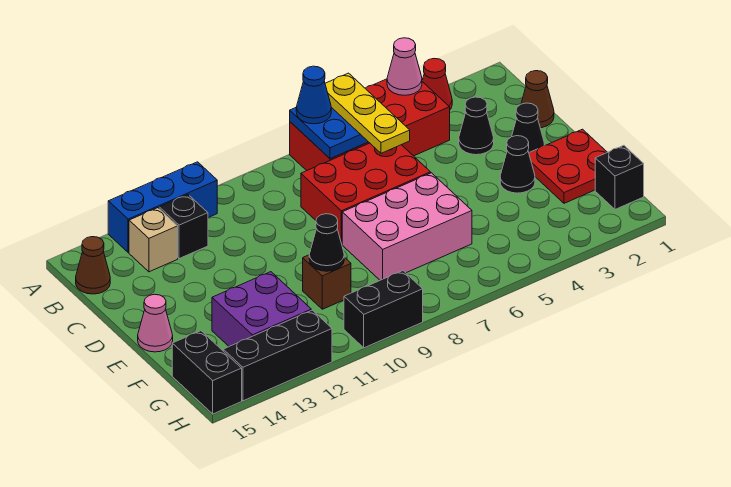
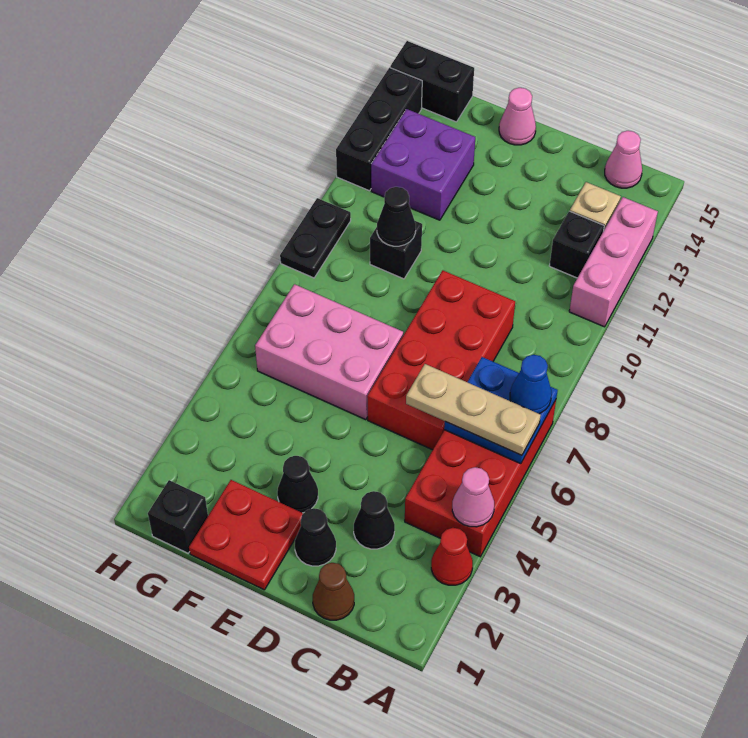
yellow plate A6:C6 level 3 -> tan plate A6:C6 level 3
blue brick A11:A13 level 1 -> pink brick A11:A13 level 1
brown cone B15 level 1 -> pink cone B15 level 1
red brick C6:D8 level 1 -> red brick C6:D9 level 1
pink brick E6:F8 level 1 -> pink brick E6:G7 level 1
brown brick F10 level 1 -> black brick F10 level 1
black brick H9:H10 level 1 -> black plate H9:H10 level 1

